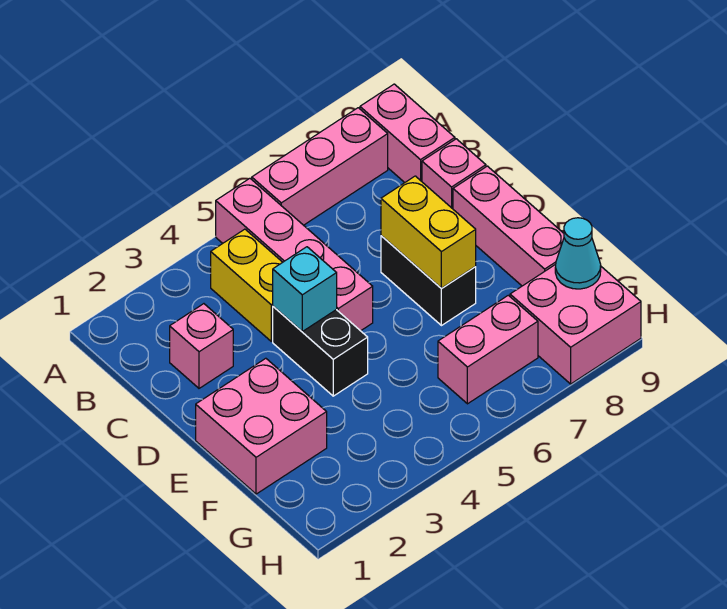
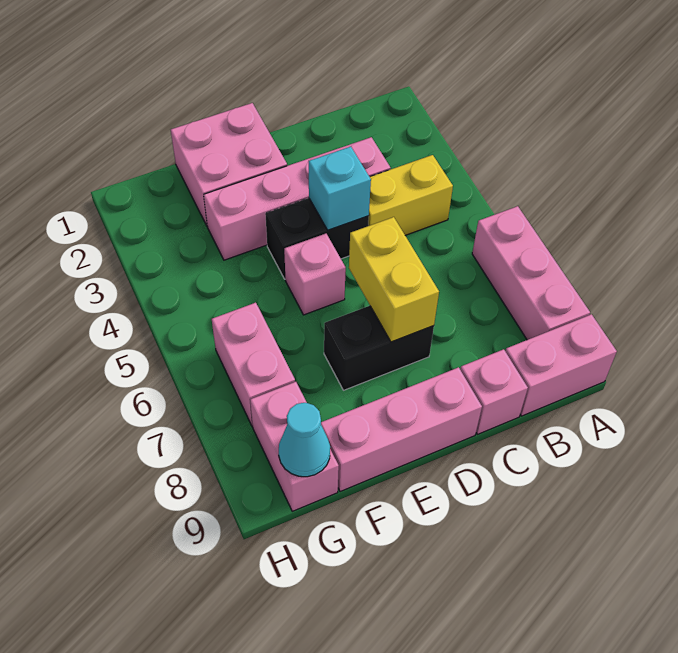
pink brick A5:D5 level 1 -> pink brick C3:F3 level 1
pink brick C2 level 1 -> pink brick E5 level 1
yellow brick D7:E7 level 2 -> yellow brick D6:D7 level 2
pink brick G8:H9 level 1 -> pink brick G8:G9 level 1

